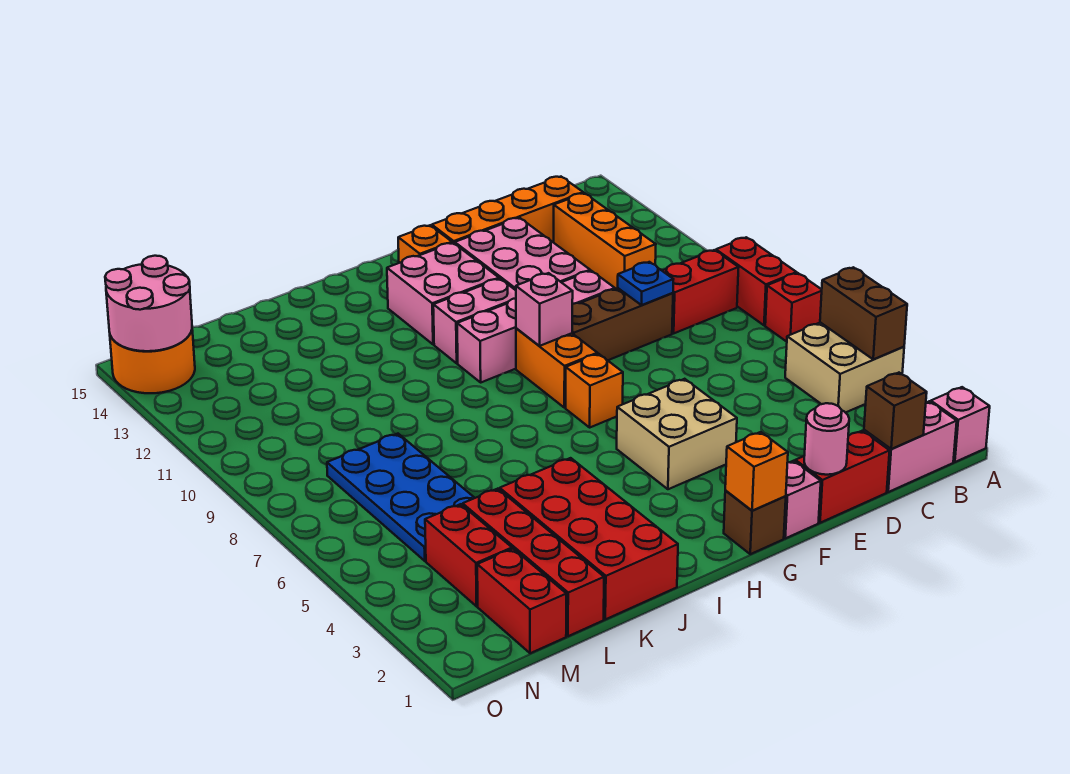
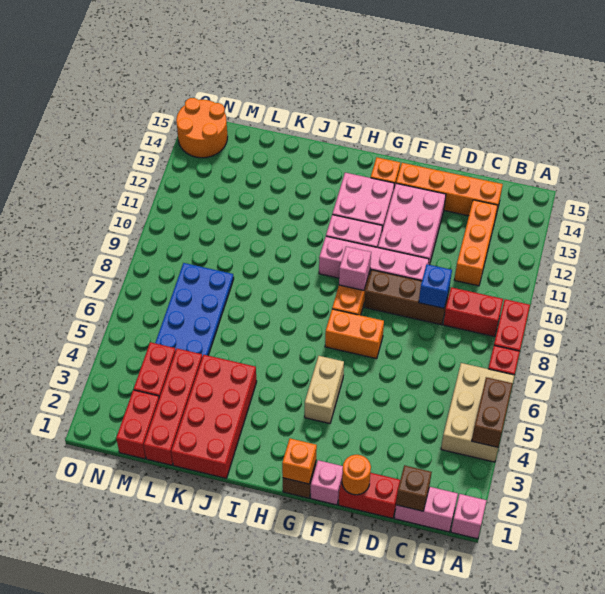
tan brick A4:B5 level 1 -> tan brick A4:B6 level 1
blue plate D9 level 2 -> blue brick D9 level 2
pink round brick E1 level 2 -> orange round brick E1 level 2
tan brick F4:G5 level 1 -> tan brick G4:G5 level 1
orange brick G7 level 1 -> orange brick F7:G7 level 1
pink round brick N14:O15 level 2 -> none

